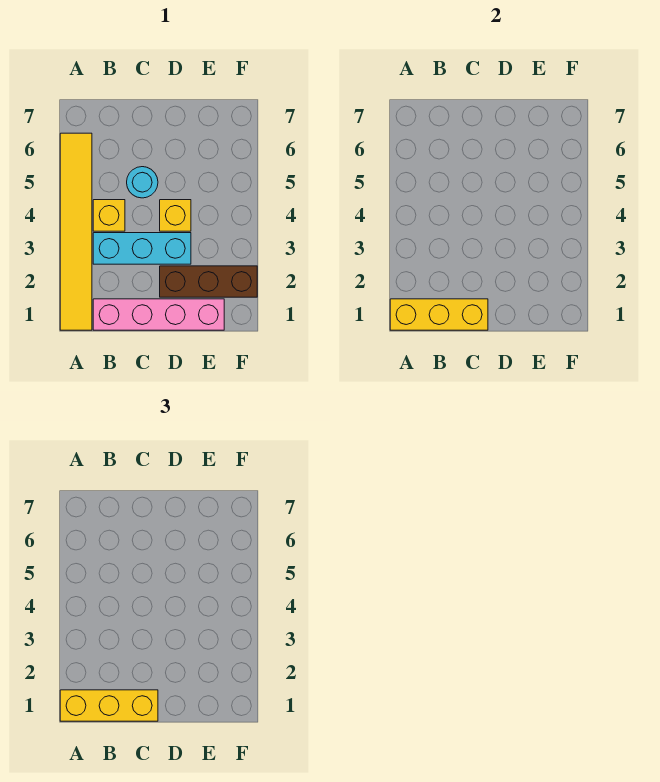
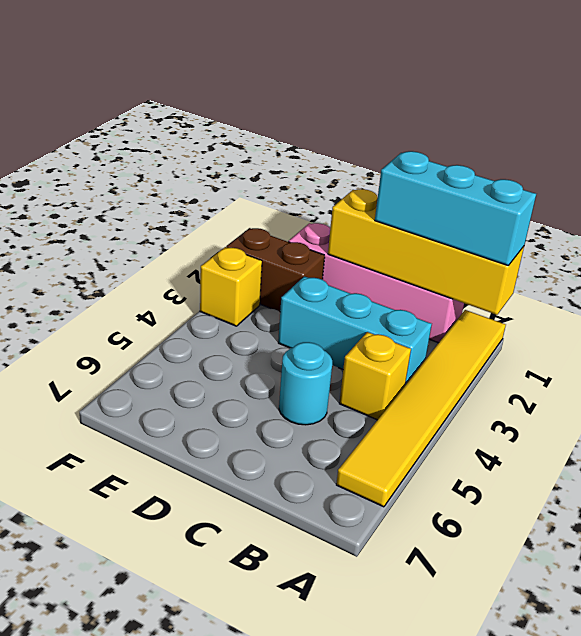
yellow brick A1:C1 level 2 -> yellow brick A1:D1 level 2
yellow brick A1:C1 level 3 -> cyan brick A1:C1 level 3
brown brick D2:F2 level 1 -> brown brick E2:F2 level 1
yellow brick D4 level 1 -> yellow brick F3 level 1

